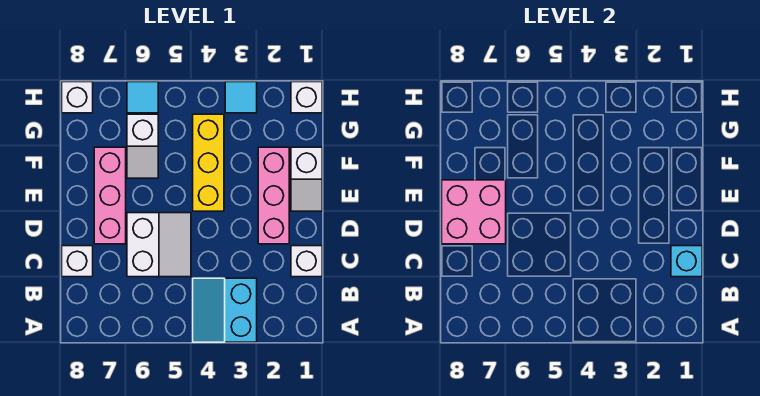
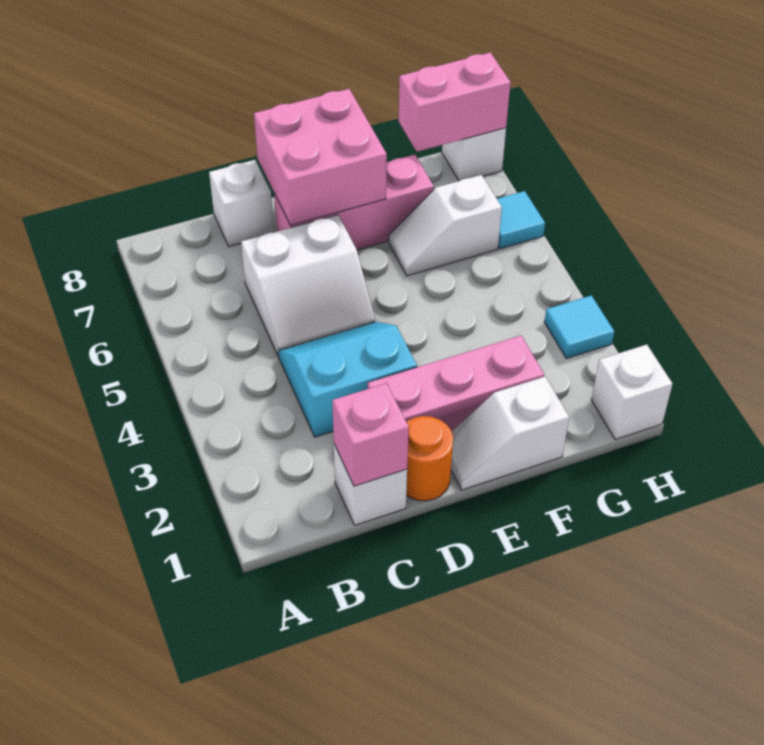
cyan slope A3:B4 level 1 top 3 -> cyan slope C3:D4 level 1 top 3
cyan brick C1 level 2 -> pink brick C1 level 2
none -> orange round brick D1 level 1
yellow brick E4:G4 level 1 -> none
none -> pink brick G8:H8 level 2

